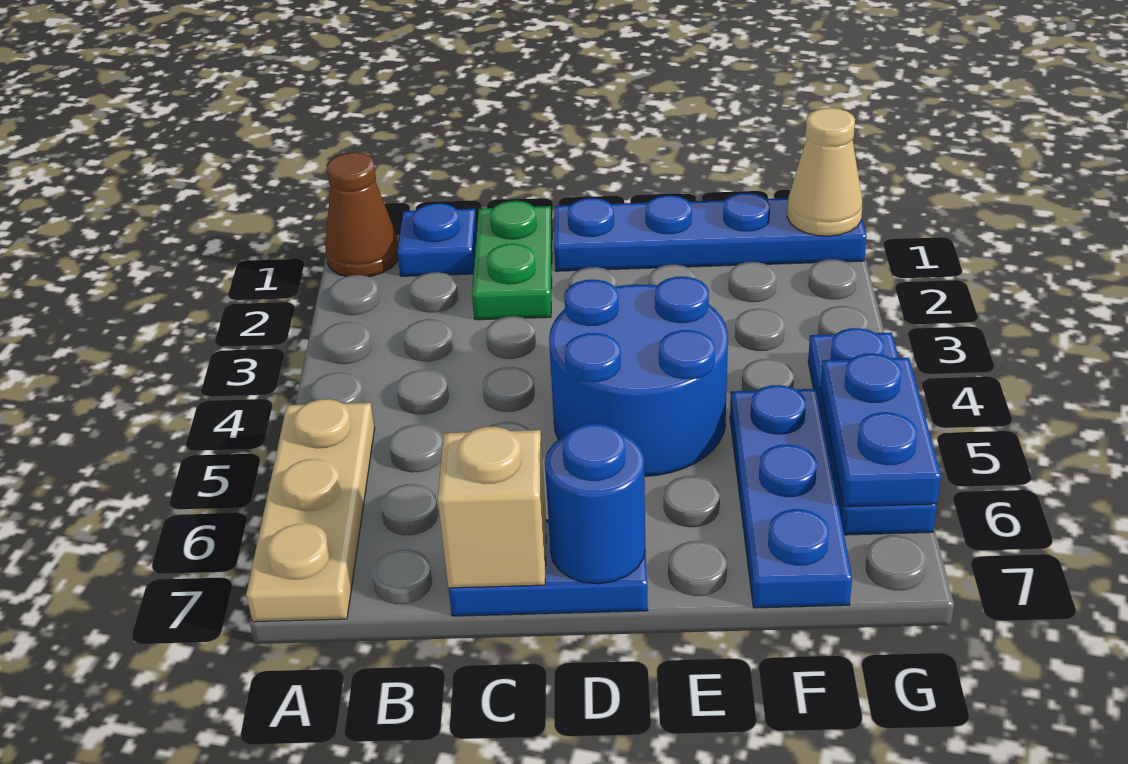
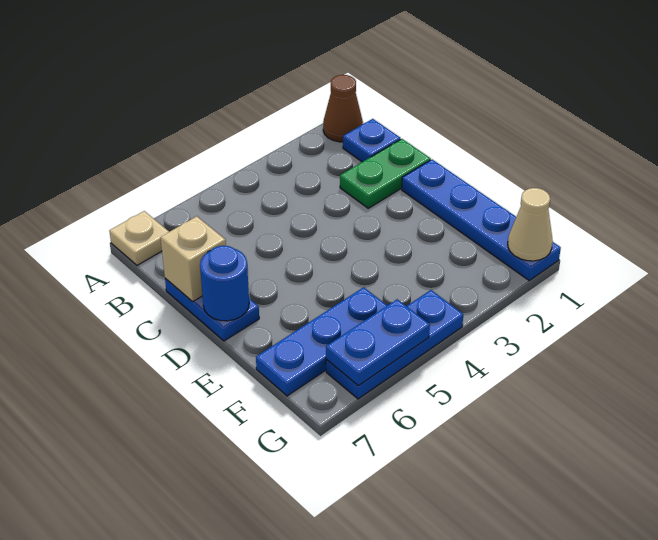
tan plate A5:A7 level 1 -> tan plate A7 level 1
blue round brick D4:E5 level 1 -> none

